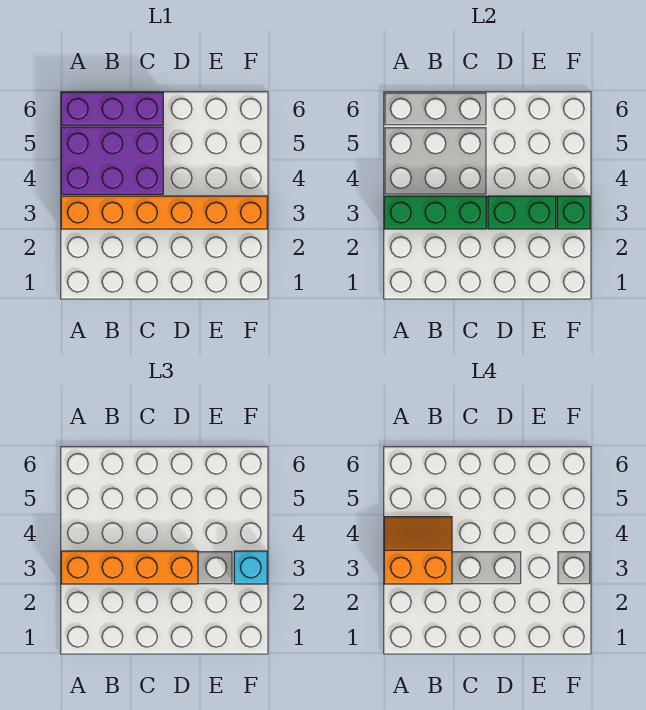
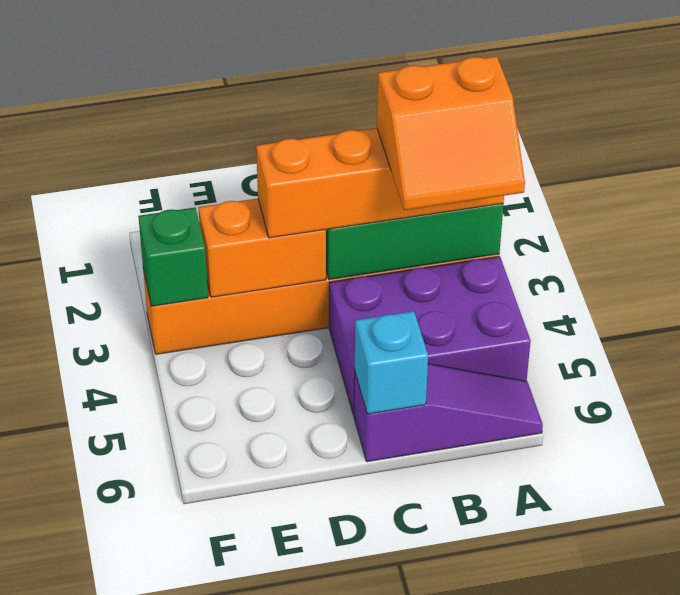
purple brick A6:C6 level 1 -> purple slope A6:C6 level 1 top C
green brick D3:E3 level 2 -> orange brick D3:E3 level 2
cyan brick F3 level 3 -> cyan brick C6 level 2

